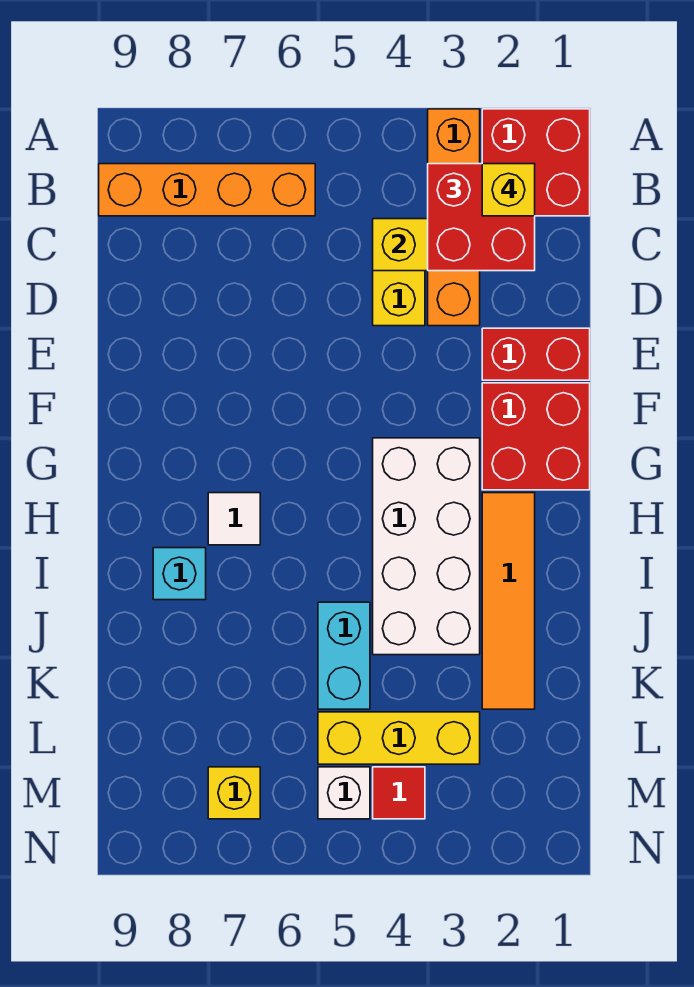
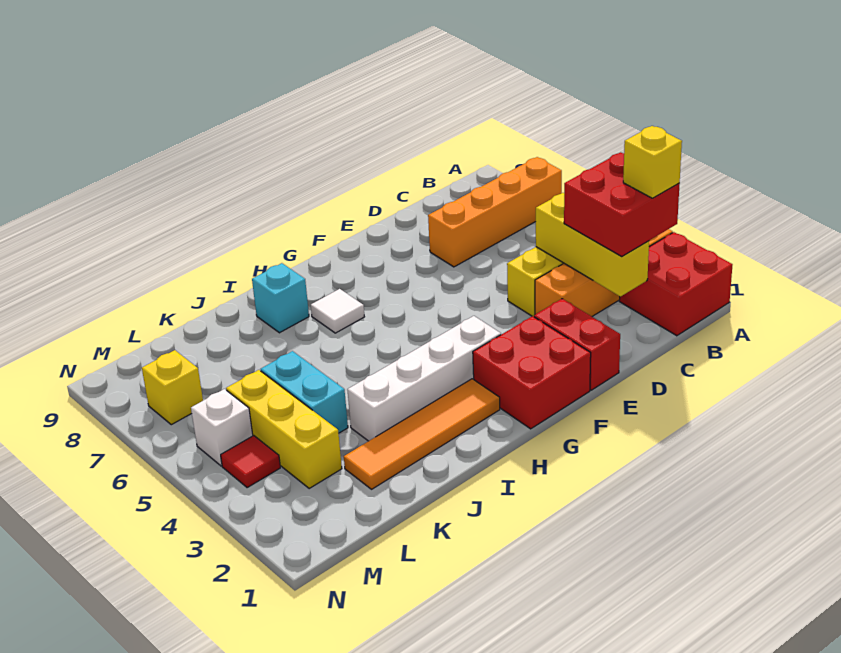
orange brick B6:B9 level 1 -> orange brick A7:D7 level 1
white brick G3:J4 level 1 -> white brick G3:J3 level 1
cyan brick J5:K5 level 1 -> cyan brick K4:K5 level 1

